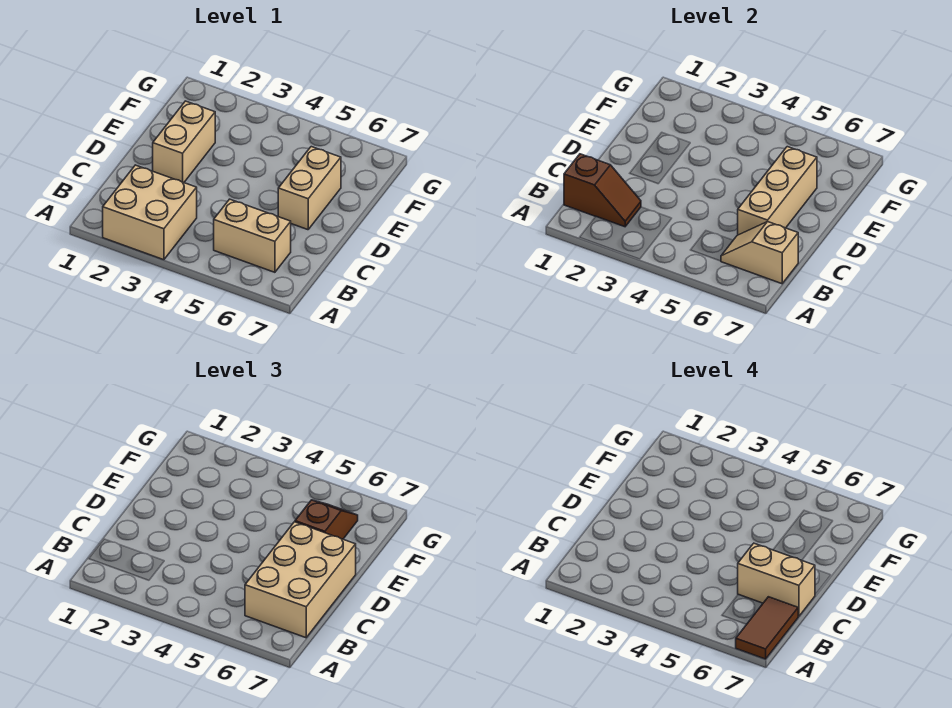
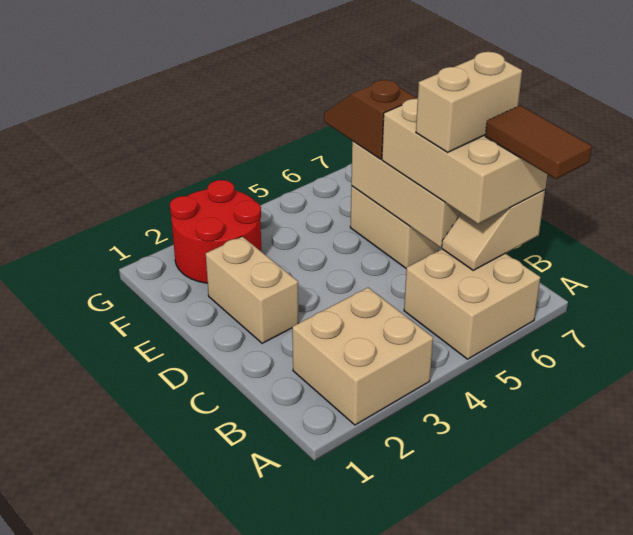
brown slope B1:B2 level 2 top 1 -> none
tan brick B5:B6 level 1 -> tan brick A5:B6 level 1
none -> red round brick F2:G3 level 1

